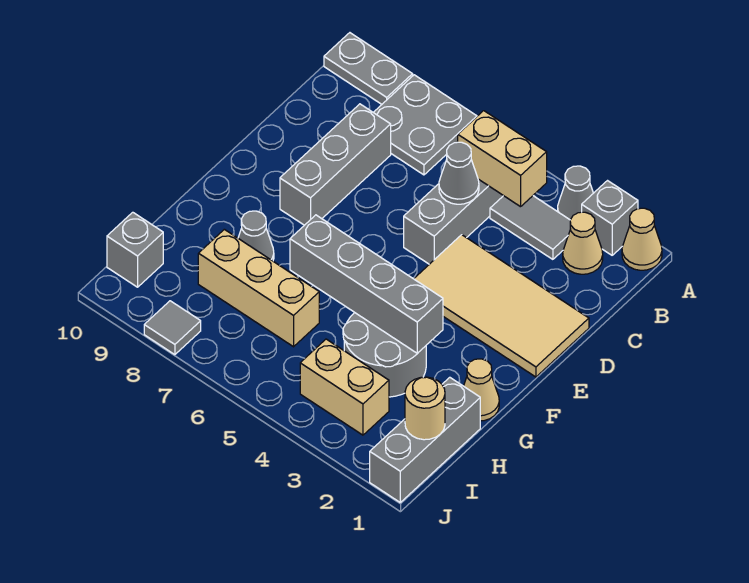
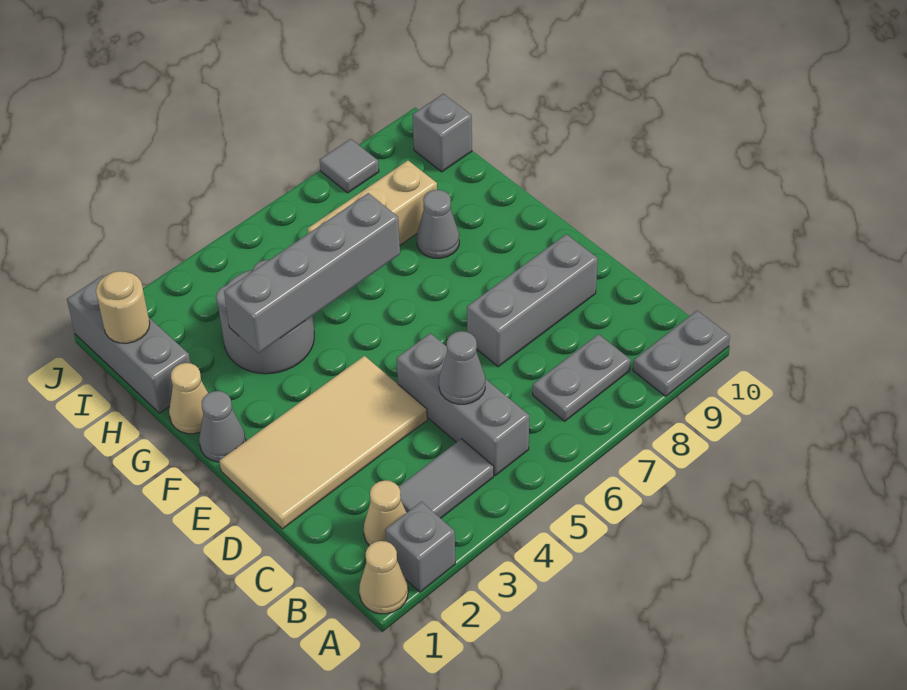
grey cone A3 level 1 -> grey cone F1 level 1
grey plate A7:B8 level 1 -> grey plate B7:B8 level 1
tan brick B4:B5 level 2 -> none
grey brick C8:E8 level 1 -> grey brick D7:D9 level 1
tan brick I3:I4 level 1 -> none

